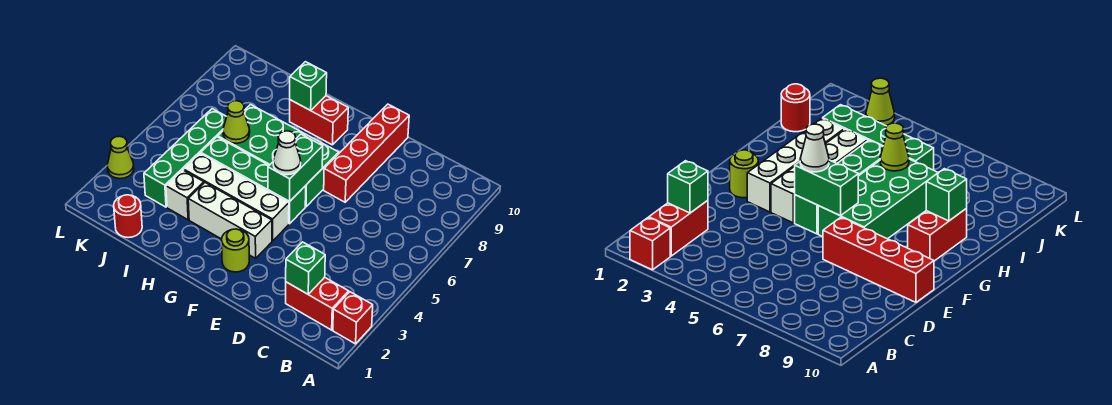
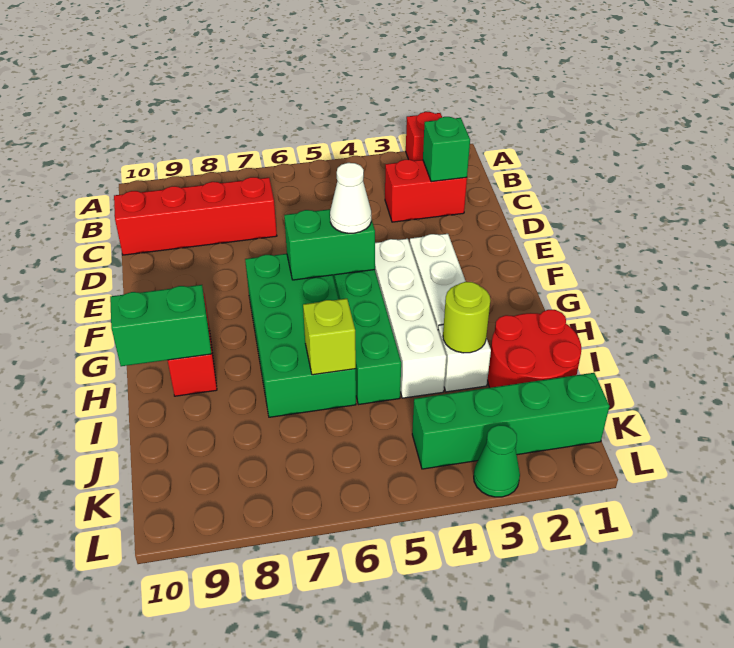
red brick B2:C2 level 1 -> red brick C2:C3 level 1
red brick E7:E10 level 1 -> red brick C7:C10 level 1
lime round brick F2 level 1 -> lime round brick I3 level 2
green brick H9 level 2 -> green brick H9:H10 level 2
lime cone I6 level 2 -> lime brick I6 level 2
red round brick J1 level 1 -> red round brick I1:J2 level 1
green brick J3:J6 level 1 -> green brick K1:K4 level 1
lime cone L3 level 1 -> green cone L3 level 1

